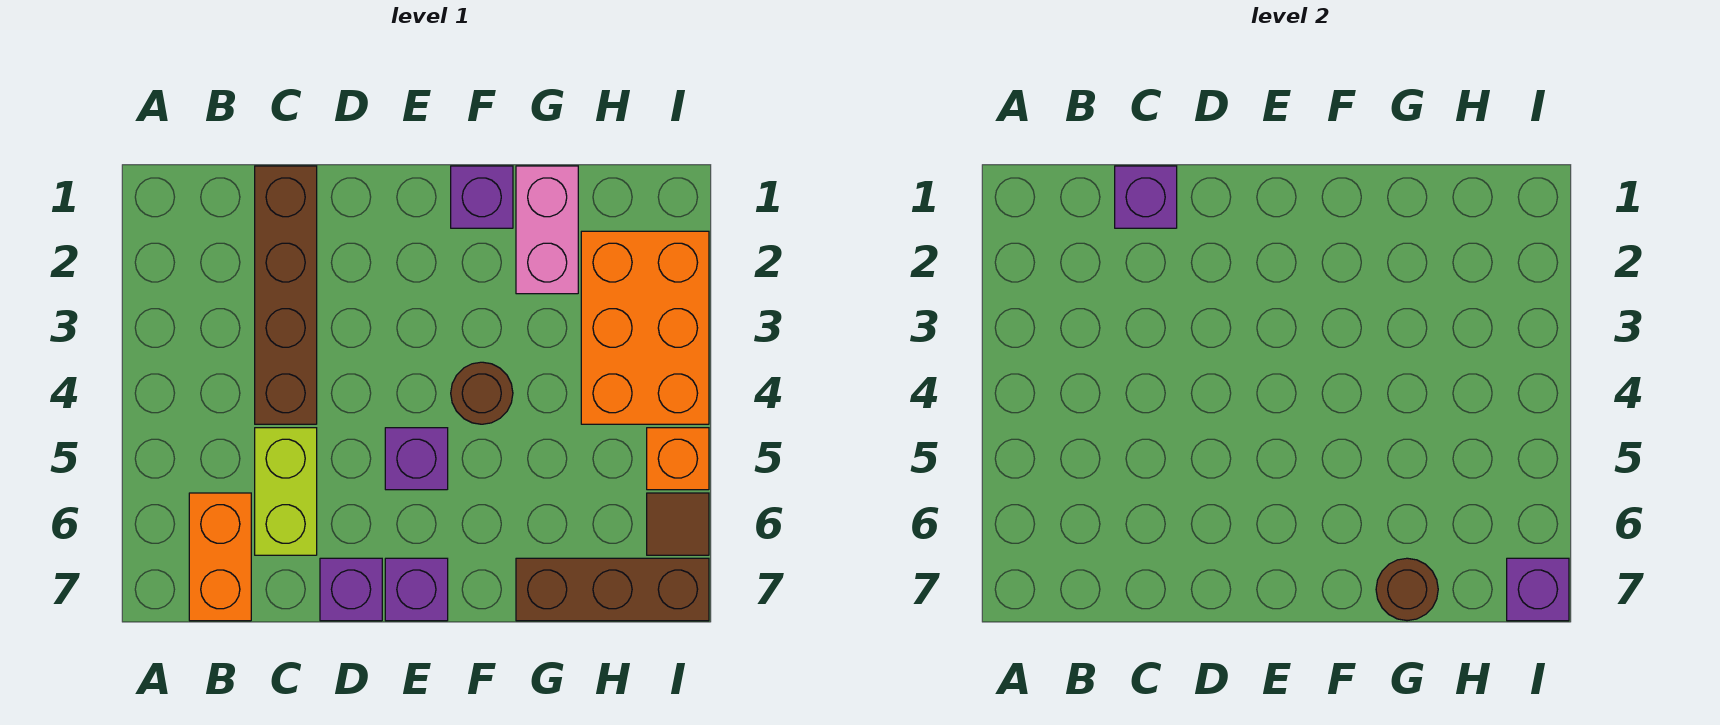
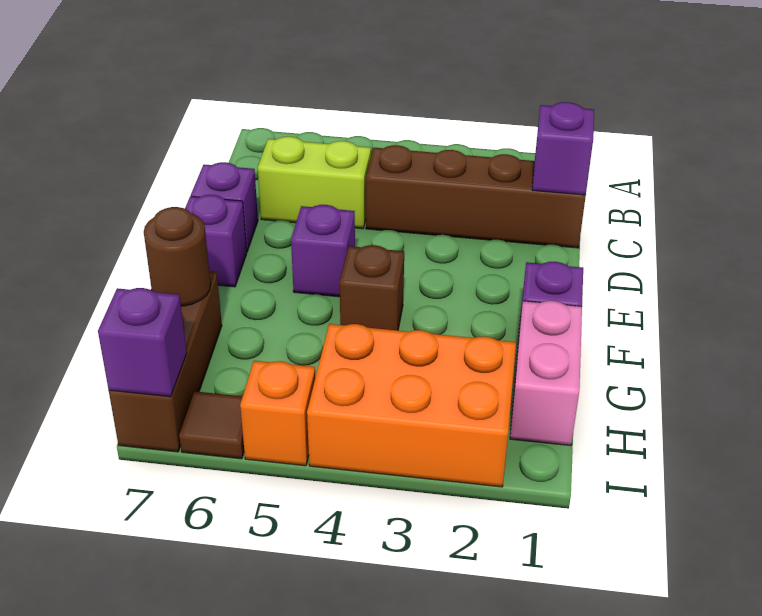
orange brick B6:B7 level 1 -> none
brown round brick F4 level 1 -> brown brick F4 level 1
pink brick G1:G2 level 1 -> pink brick G1:H1 level 1

